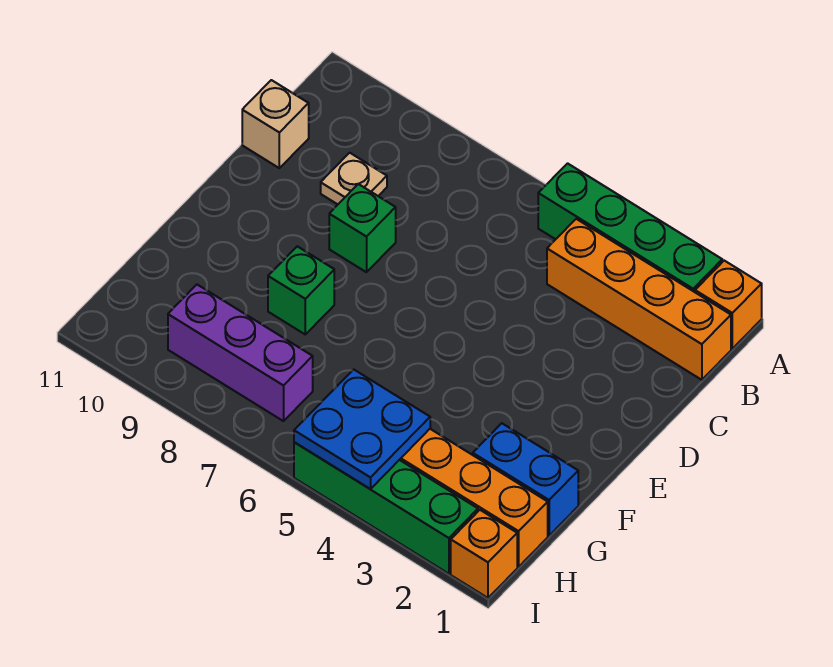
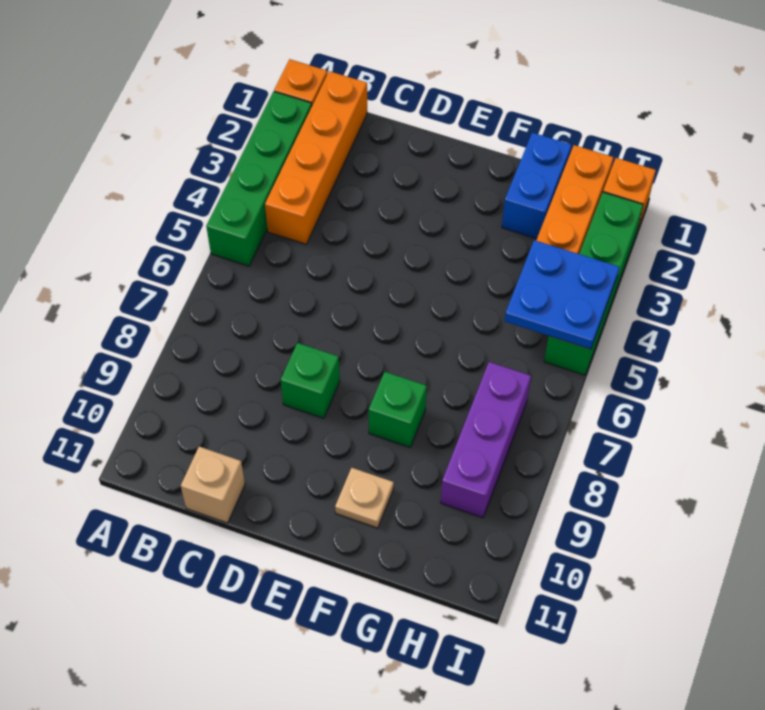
tan plate C9 level 1 -> tan plate F10 level 1

